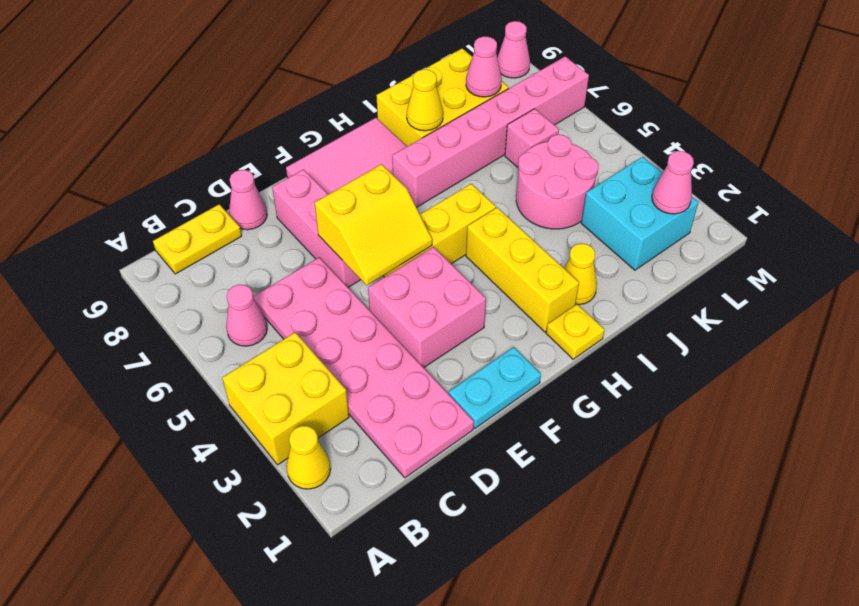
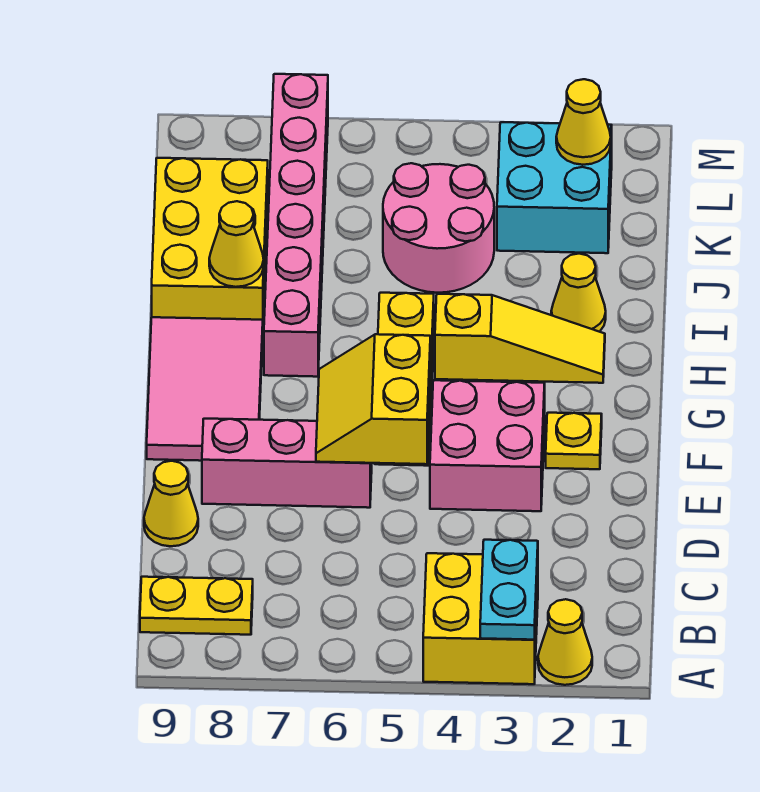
pink cone B6 level 1 -> none
yellow plate B9:C9 level 1 -> yellow plate B8:B9 level 1
pink plate C1:D6 level 1 -> none
pink cone D9 level 1 -> yellow cone D9 level 1
cyan plate E1:F1 level 1 -> cyan plate A3:B3 level 2
yellow slope E5:F6 level 2 top 6 -> yellow slope E5:F6 level 2 top 5
yellow plate H1 level 1 -> yellow plate F2 level 1
yellow brick H2:H4 level 1 -> yellow slope H2:H4 level 1 top 4
pink brick K6 level 1 -> none
pink cone K8 level 2 -> none
pink cone L2 level 2 -> yellow cone L2 level 2
pink cone M9 level 1 -> none

